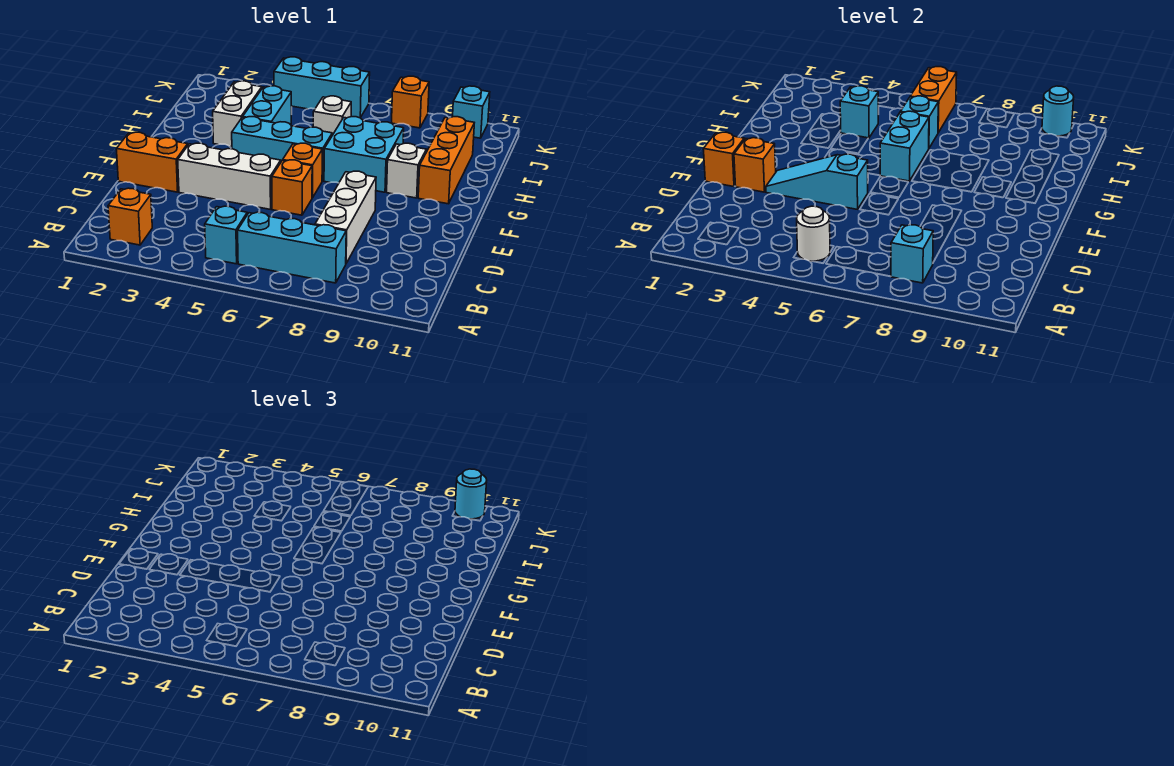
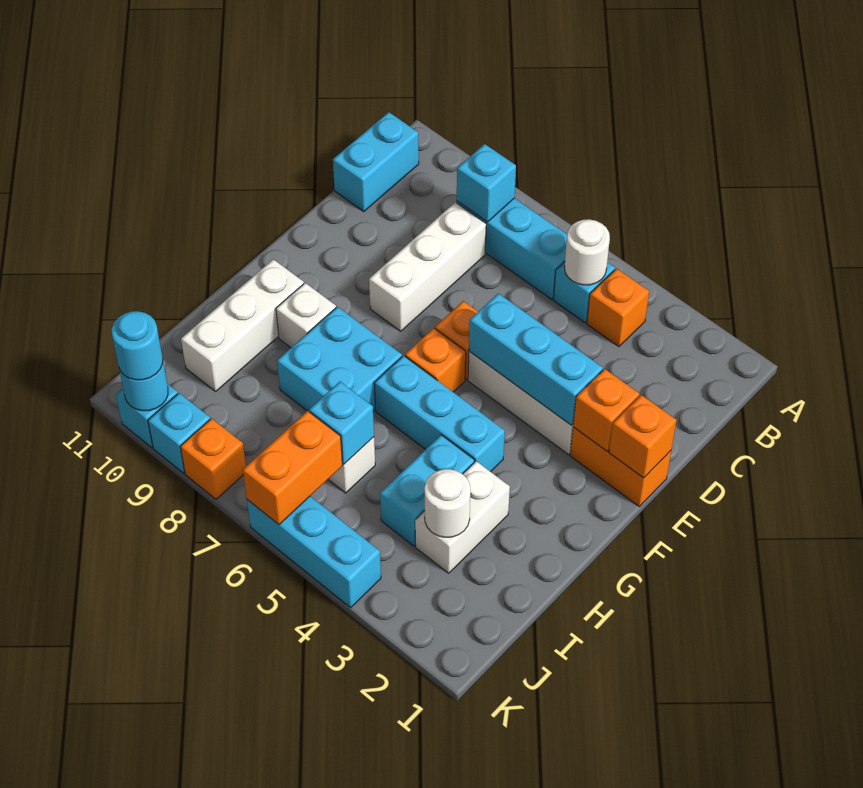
orange brick B2 level 1 -> orange brick B4 level 1
cyan slope E3:E5 level 2 top 5 -> cyan brick E3:E5 level 2
cyan brick G6:H6 level 2 -> cyan brick B11:C11 level 1
orange brick G10:I10 level 1 -> white brick G10:I10 level 1
none -> white round brick I3 level 2
cyan brick I4 level 2 -> cyan brick K9 level 1

